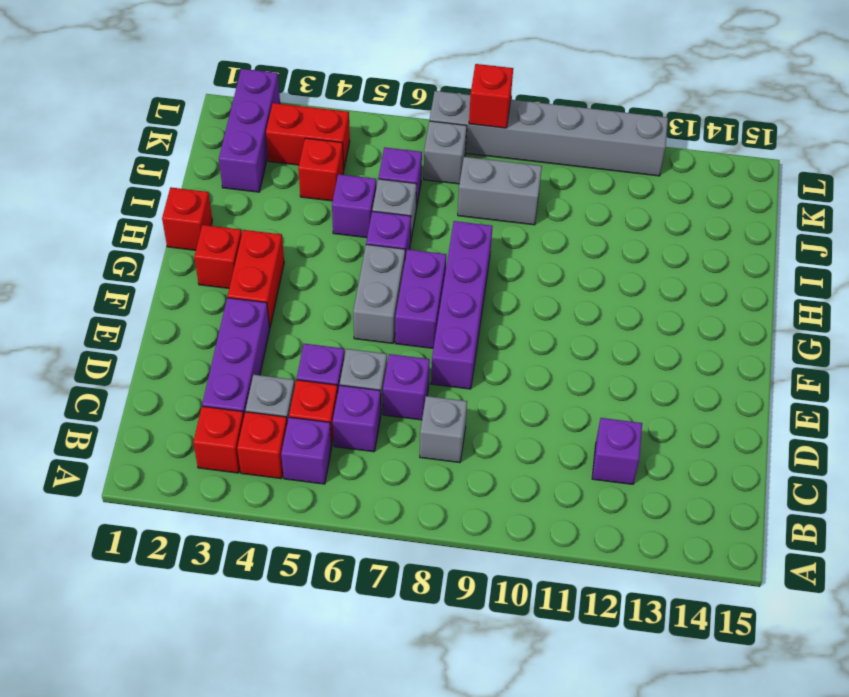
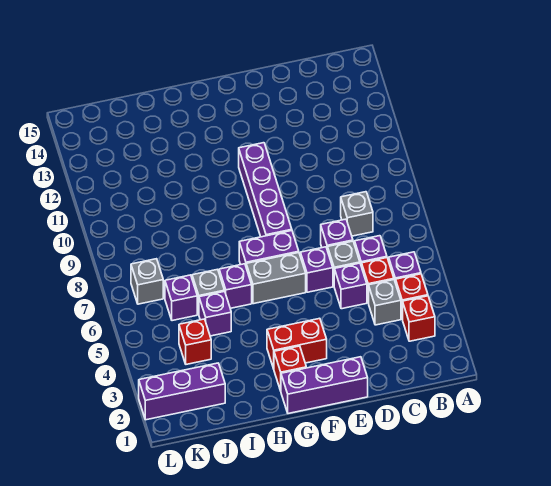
purple brick C3:E3 level 1 -> purple brick E1:G1 level 1
purple brick C12 level 1 -> purple brick E6 level 1
purple brick E8:H8 level 1 -> purple brick F8:F11 level 1
red brick H1 level 1 -> none
grey brick J8:J9 level 1 -> none
red brick K3:K4 level 1 -> none
grey brick L7:L12 level 1 -> none
red brick L8 level 2 -> none

